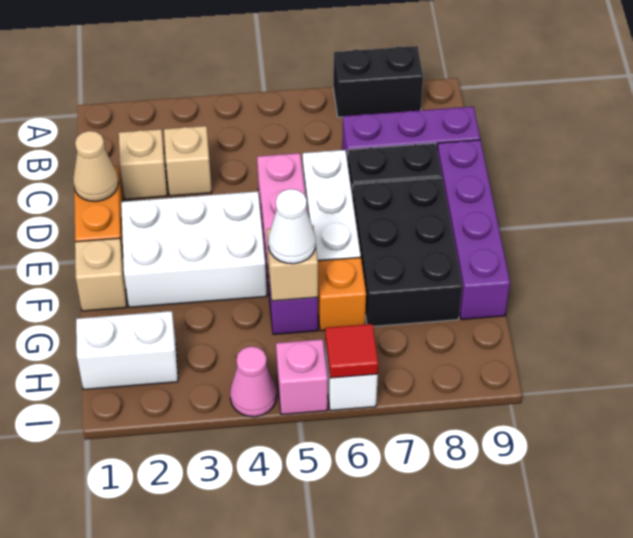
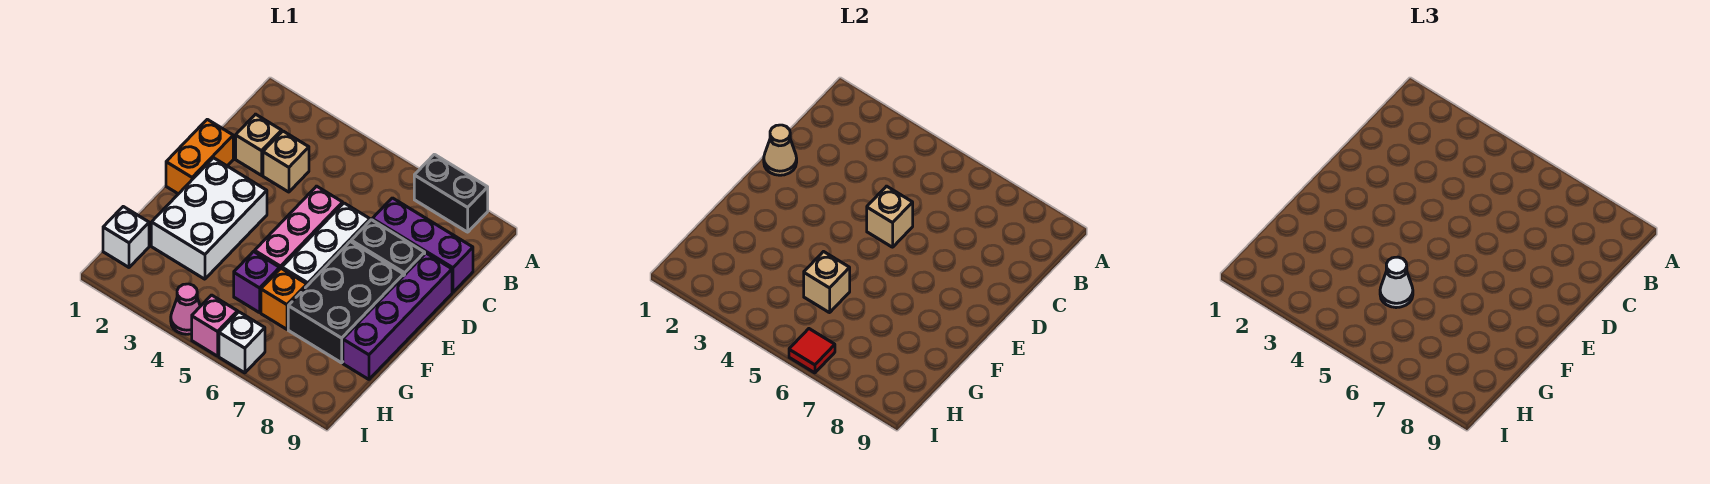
white brick E2:F4 level 1 -> white brick E2:G3 level 1
tan brick F1 level 1 -> tan brick D5 level 2
white brick H1:H2 level 1 -> white brick H1 level 1

